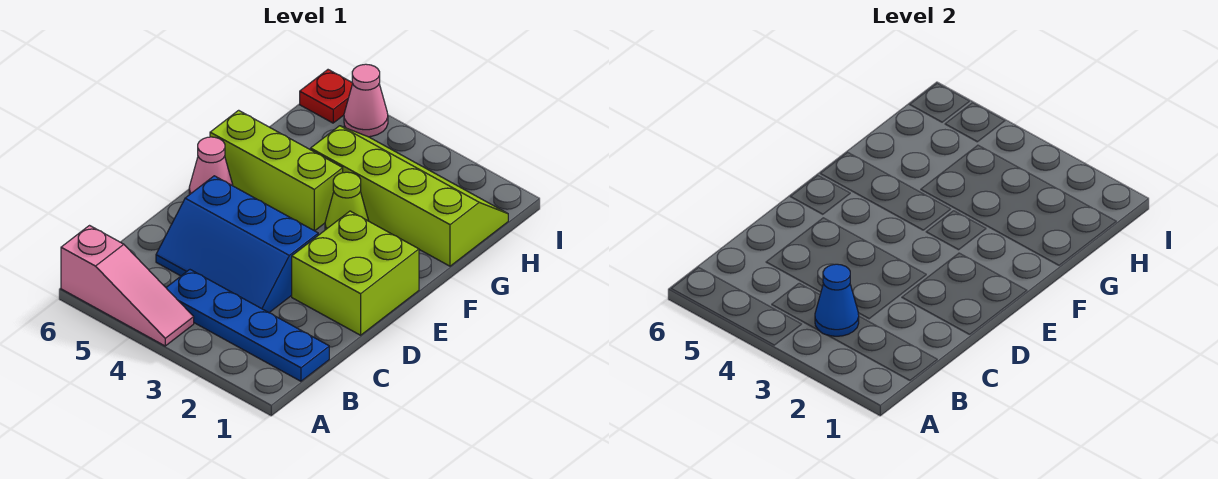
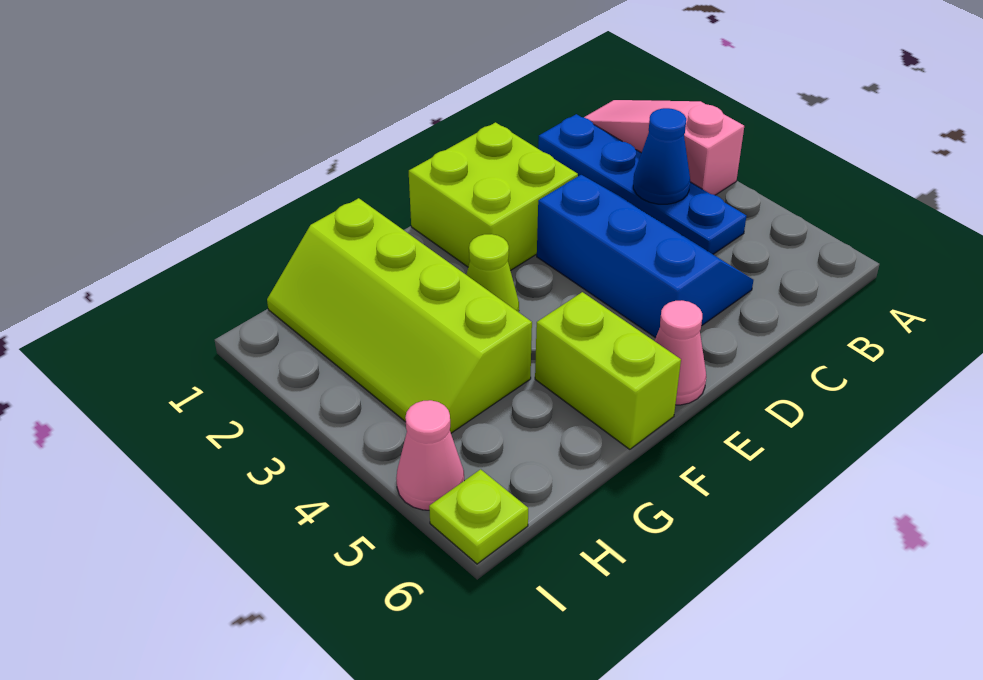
pink slope A4:A6 level 1 top 6 -> pink slope A1:A3 level 1 top 3
lime brick F4:F6 level 1 -> lime brick F5:F6 level 1
red plate I6 level 1 -> lime plate I6 level 1

